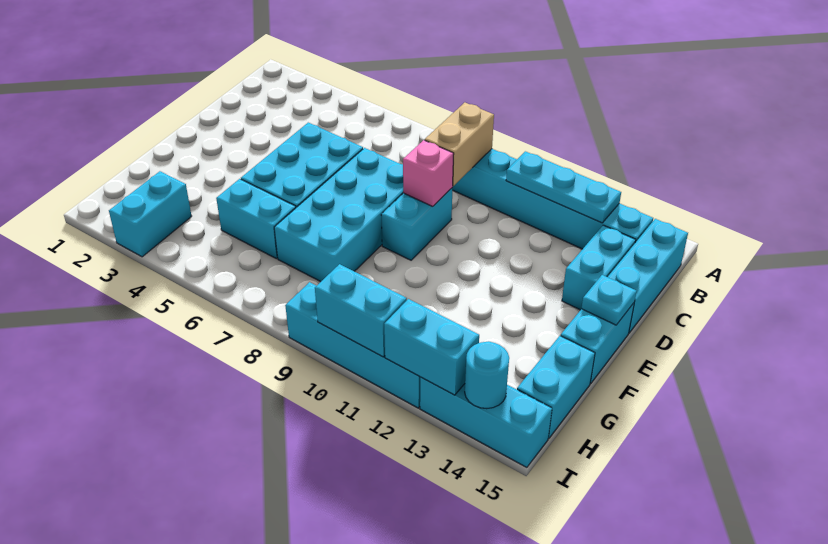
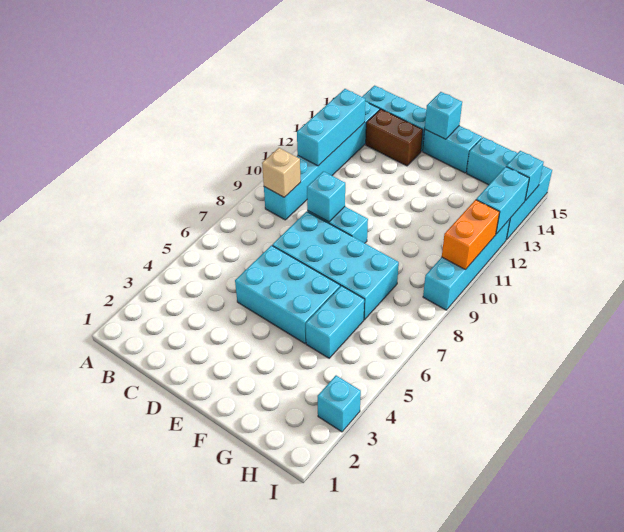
tan brick B9:C9 level 2 -> tan brick B9 level 2
cyan plate B11:B13 level 2 -> cyan brick B11:B13 level 2
cyan brick C14:D14 level 1 -> brown brick C14:D14 level 1
pink brick D9 level 2 -> cyan brick D9 level 2
cyan plate E15 level 2 -> cyan brick E15 level 2
cyan brick H3:I3 level 1 -> cyan brick I3 level 1
cyan brick I10:I11 level 2 -> orange brick I10:I11 level 2
cyan round brick I14 level 2 -> cyan brick I14 level 2

